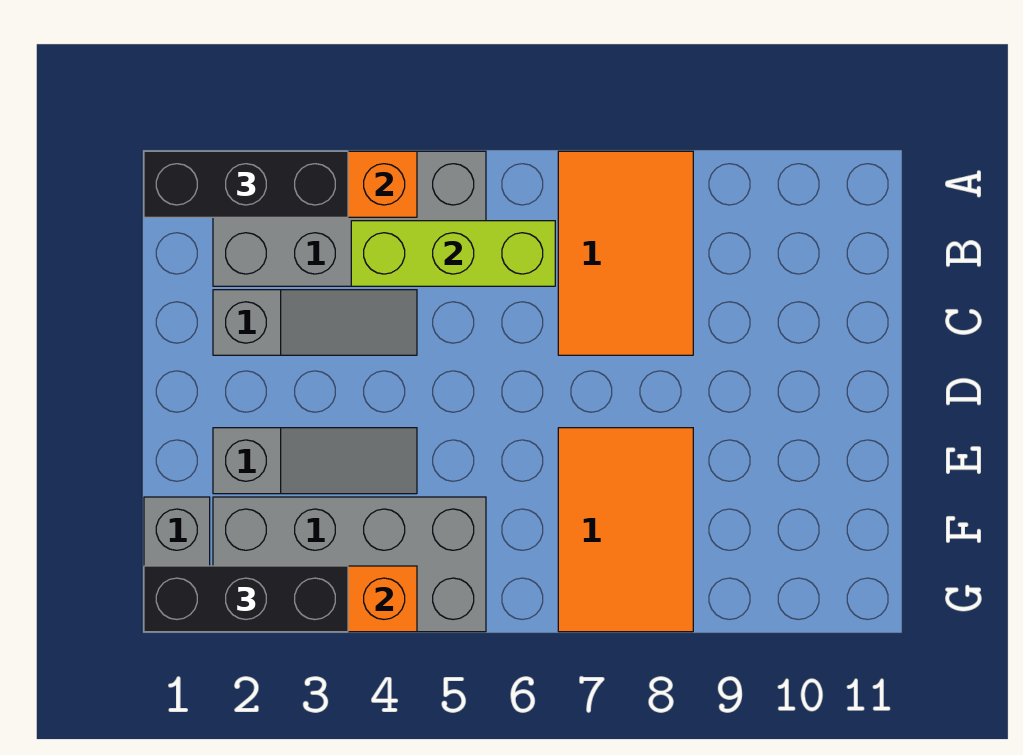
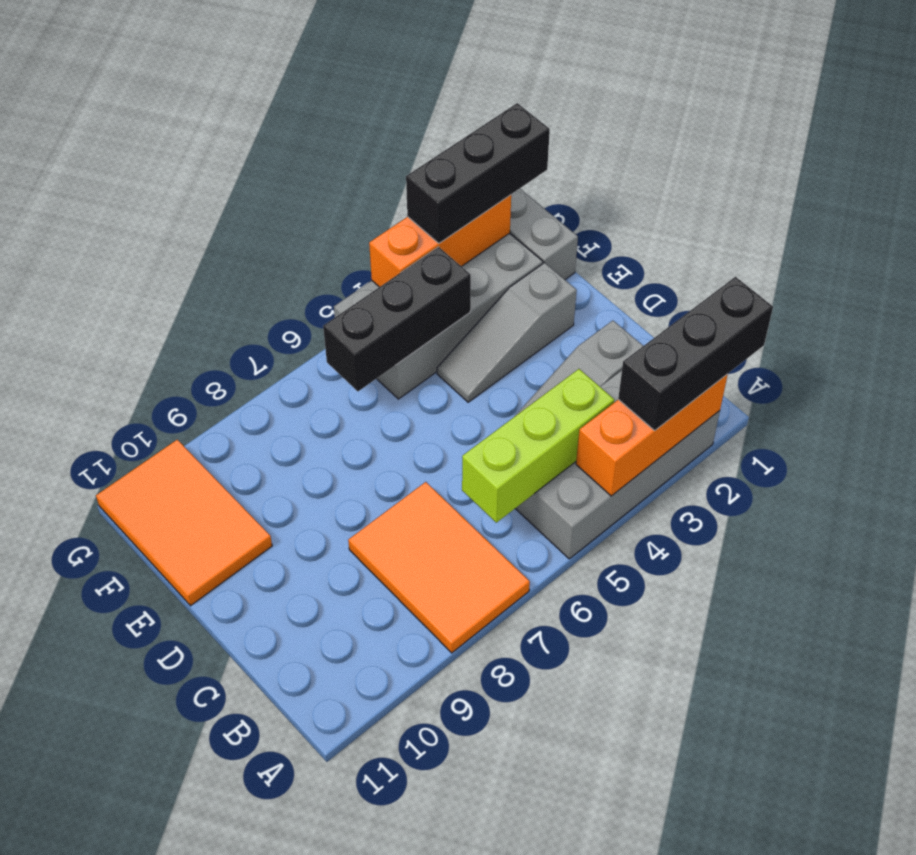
orange tile E7:G8 level 1 -> orange tile E10:G11 level 1
none -> black brick F4:F6 level 2

